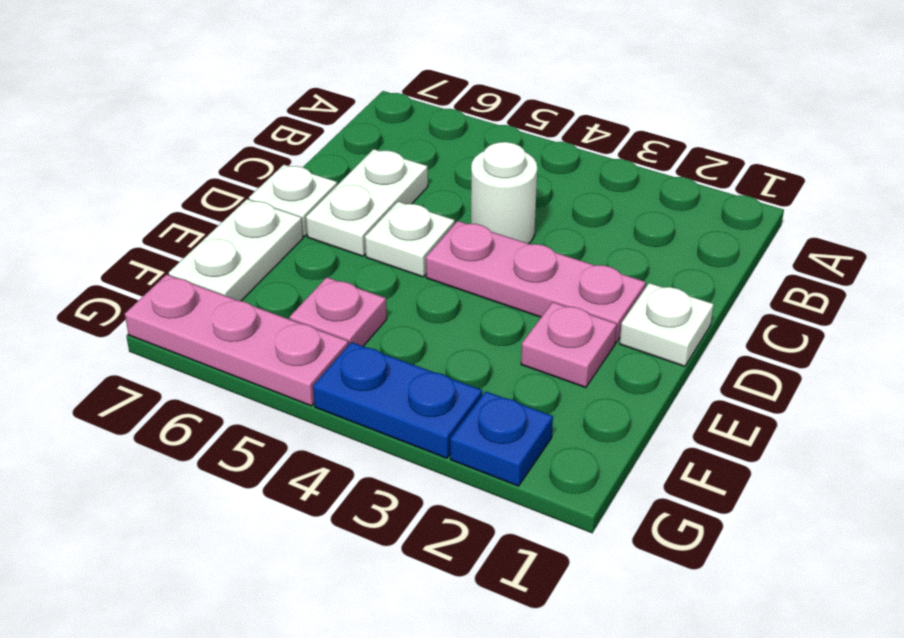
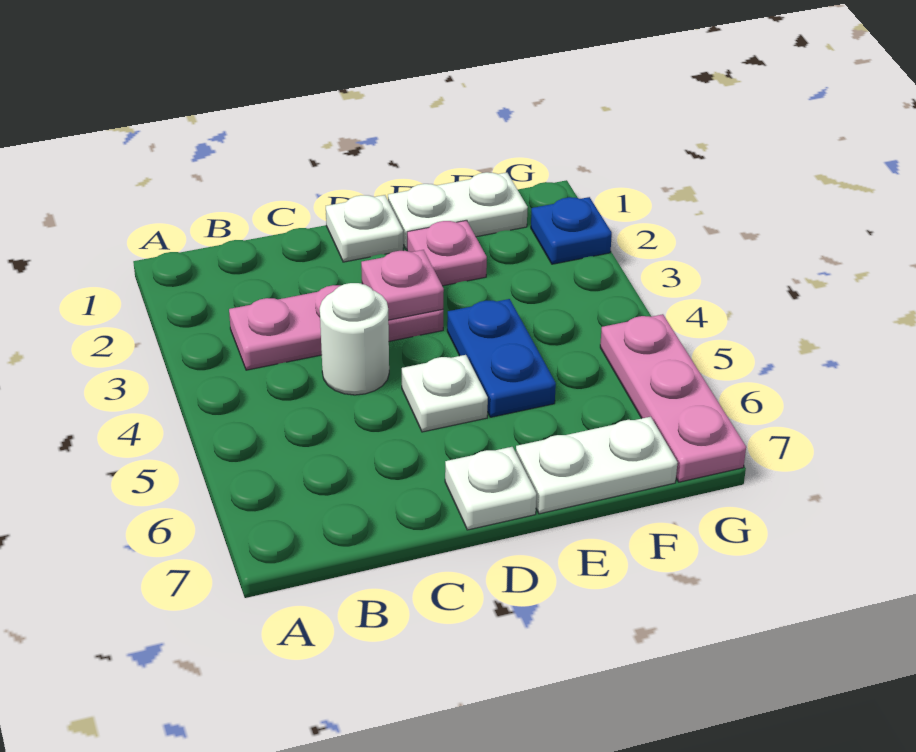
white plate C6:D6 level 1 -> white plate E1:F1 level 1
pink plate D2:D4 level 1 -> pink plate B3:D3 level 1
pink plate F5 level 1 -> pink plate D3 level 2
blue plate G3:G4 level 1 -> blue plate E4:E5 level 1

